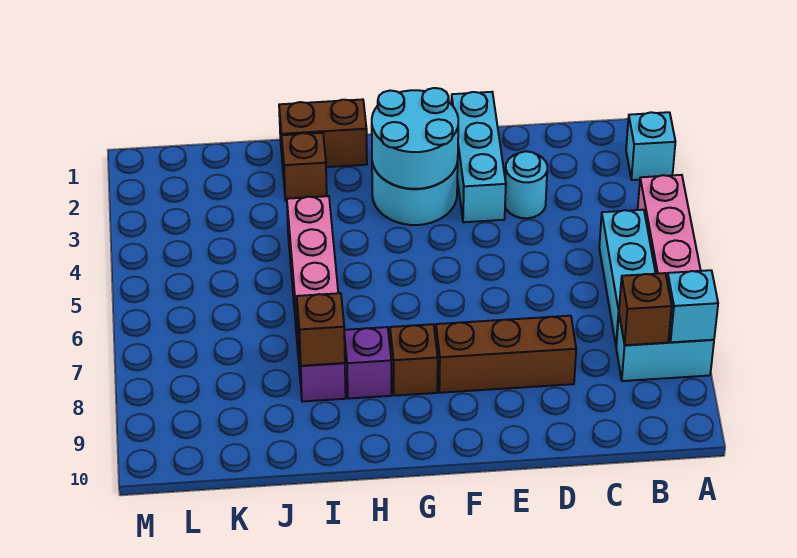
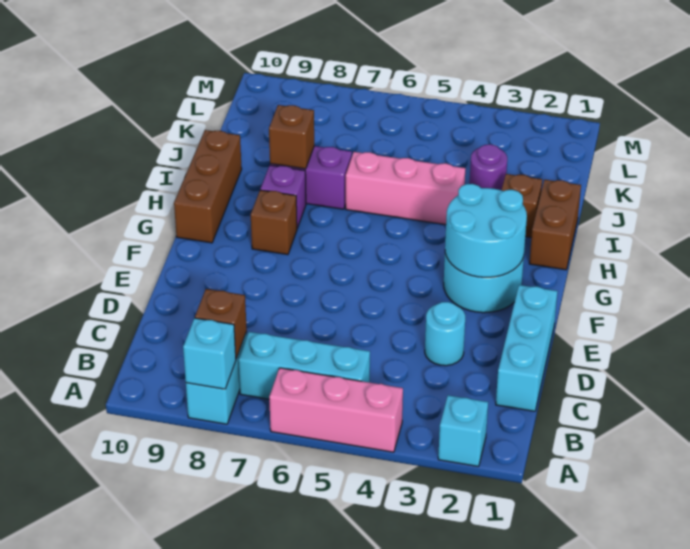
brown brick D8:F8 level 1 -> brown brick G10:I10 level 1
cyan brick E1:E3 level 1 -> cyan brick C1:E1 level 1
none -> purple round brick J3 level 1

